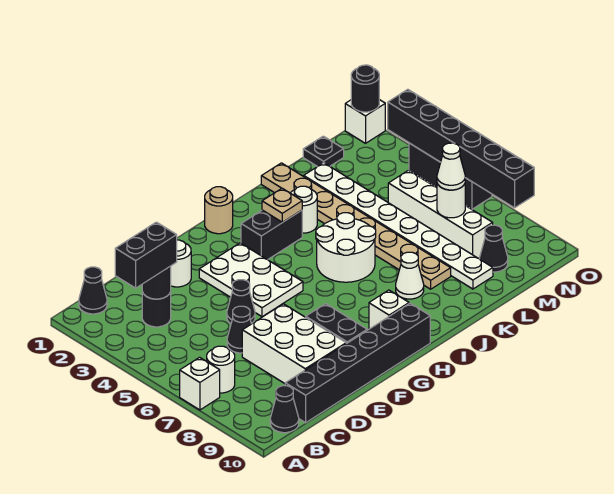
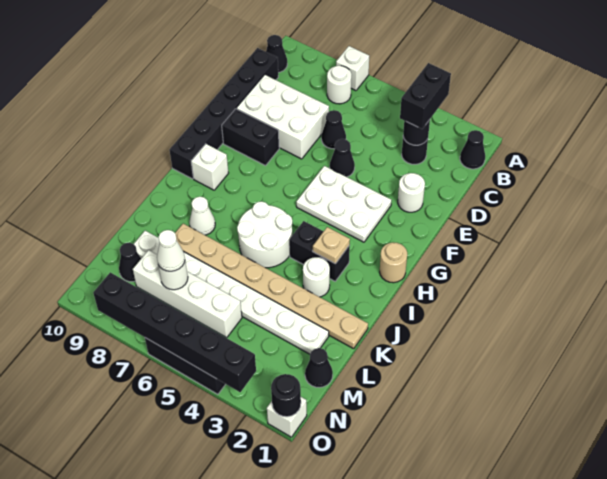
black brick H3:I3 level 1 -> black brick I3:I4 level 1
black plate M1 level 1 -> black cone M1 level 1

